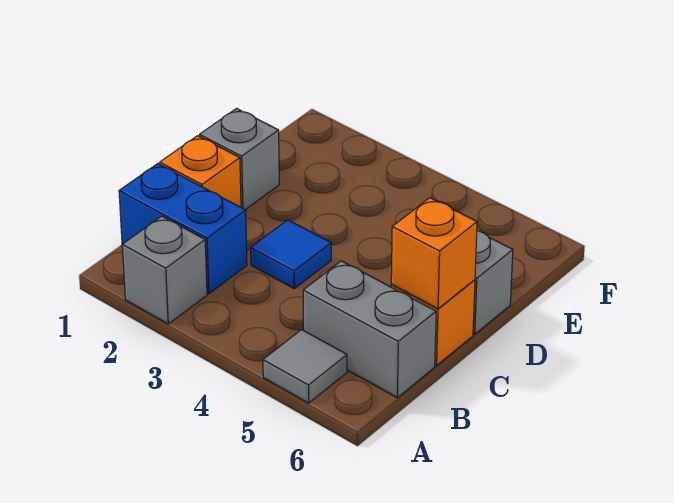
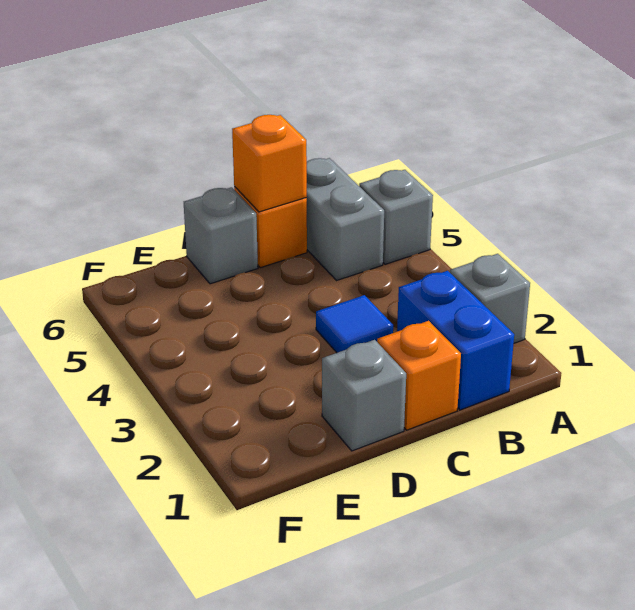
grey tile A5 level 1 -> grey brick A5 level 1

